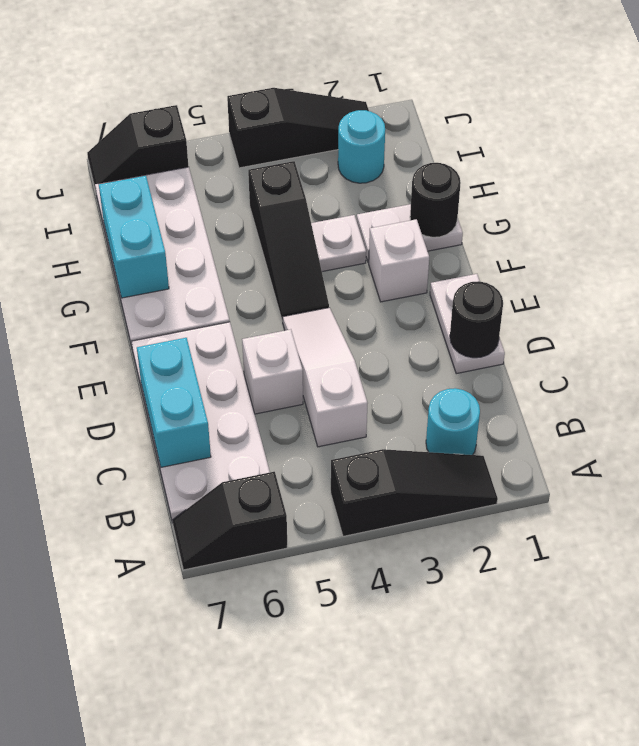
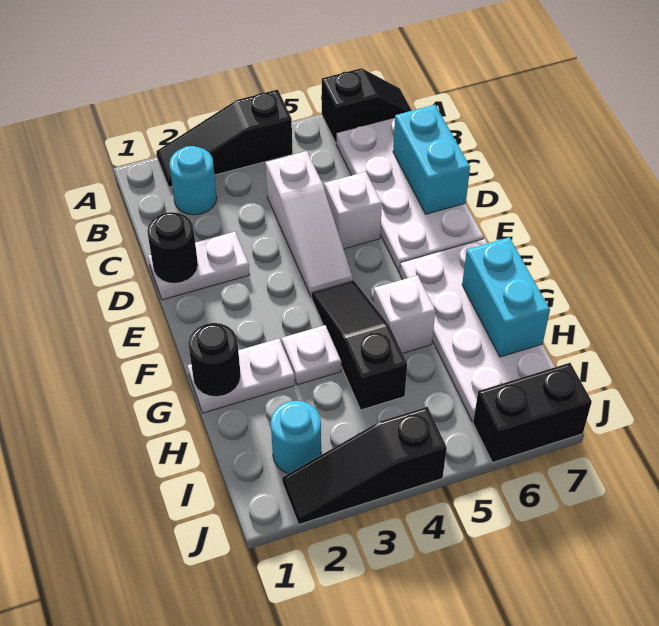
white plate D1:E1 level 1 -> white plate D1:D2 level 1
white brick F2 level 1 -> white brick G5 level 1
black slope J6:J7 level 1 top 6 -> black brick J6:J7 level 1

